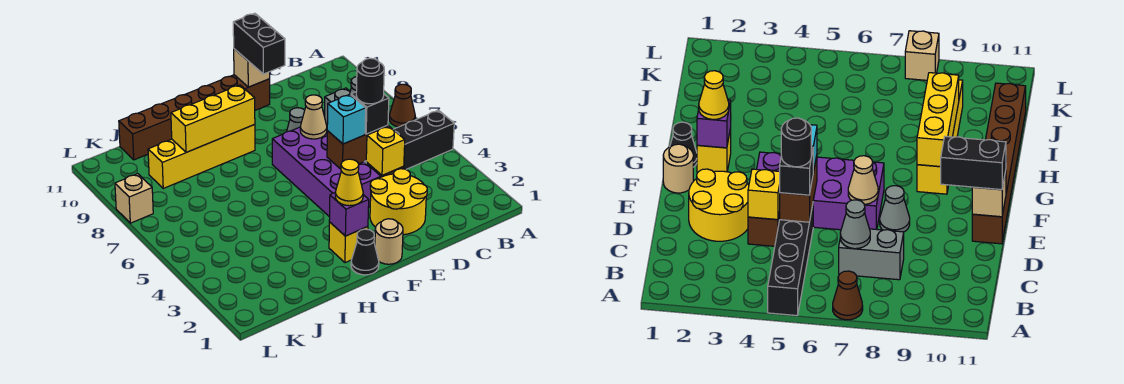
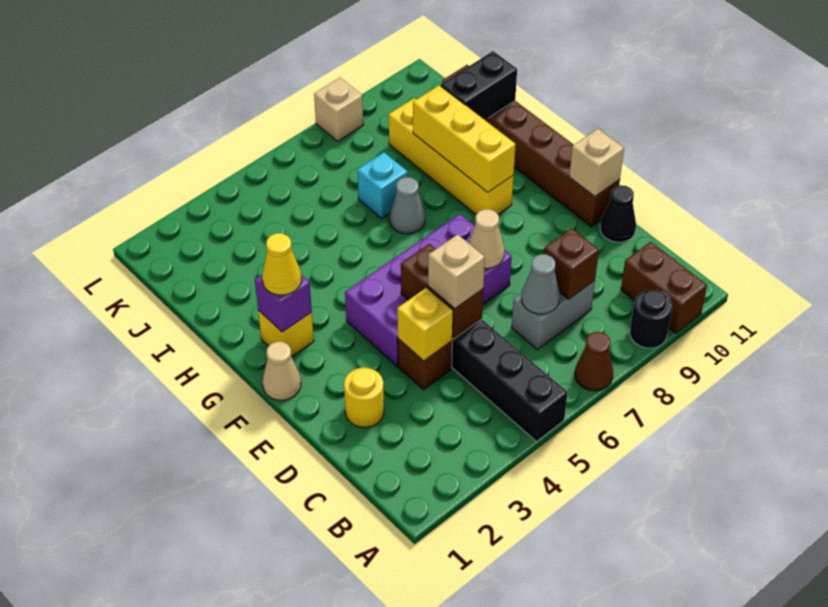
none -> brown brick A10:B10 level 1
none -> brown brick C8 level 2
yellow round brick D2:E3 level 1 -> yellow round brick D2 level 1
black brick D5 level 3 -> tan brick D5 level 3
black round brick D5 level 4 -> black round brick A9 level 1
cyan brick E5 level 3 -> cyan brick I7 level 1
grey cone E8 level 1 -> grey cone H7 level 1
black brick E10:E11 level 3 -> black brick I10:I11 level 2
tan round brick F1 level 1 -> tan cone F1 level 1
black cone G1 level 1 -> black cone D11 level 1

